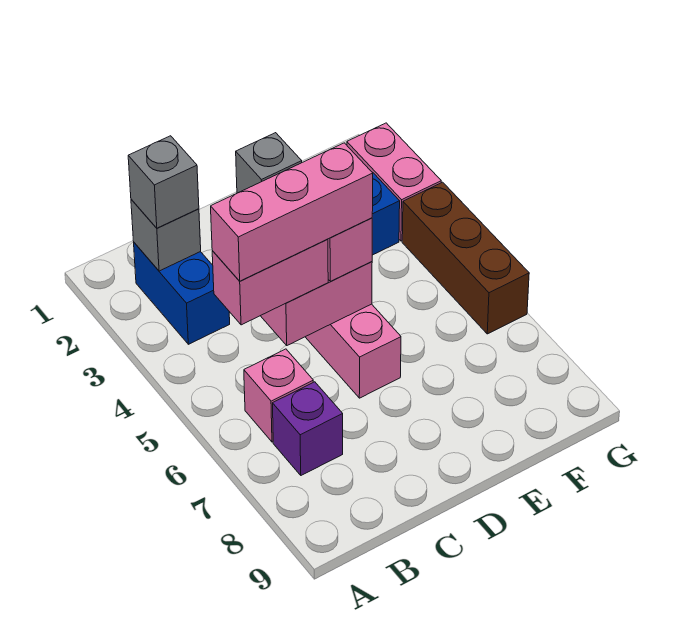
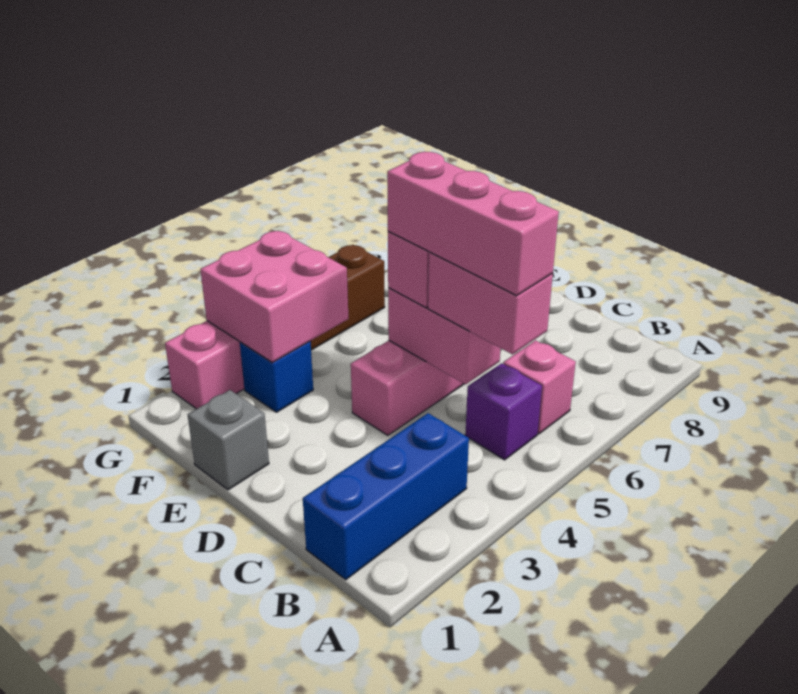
blue brick B2:B3 level 1 -> blue brick B1:B3 level 1
grey brick B2 level 2 -> none
grey brick B2 level 3 -> none
purple brick B7 level 1 -> purple brick B5 level 1
none -> pink brick F3:G4 level 2

